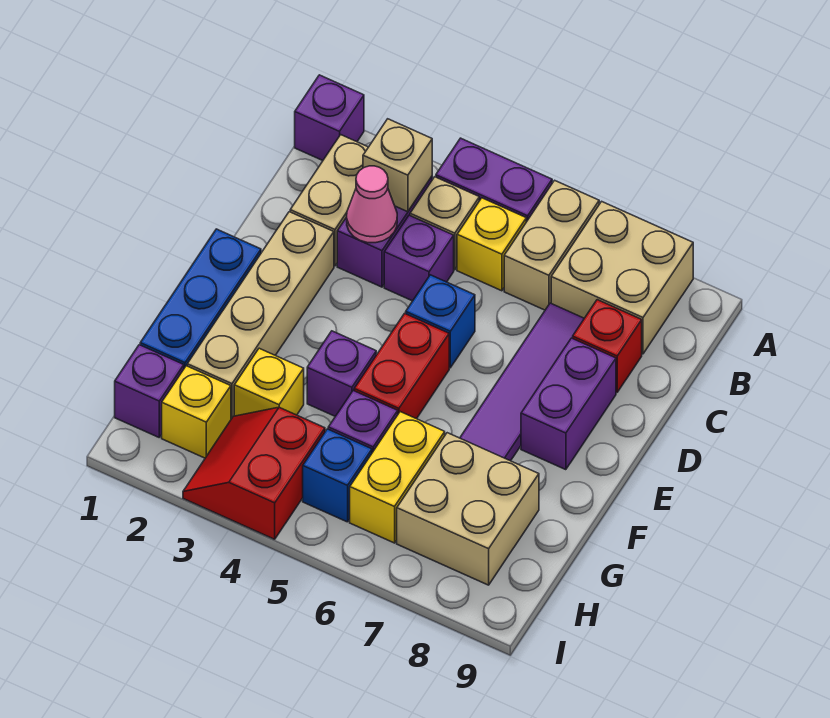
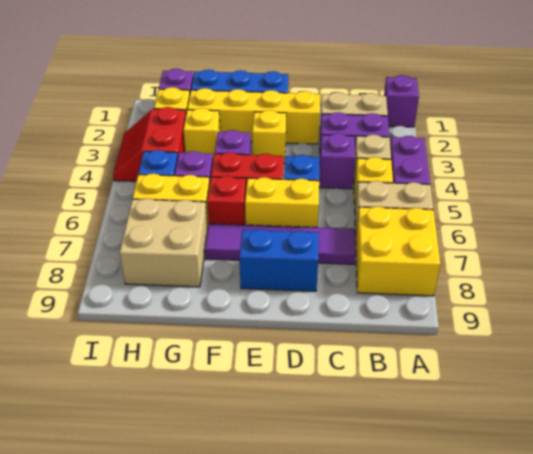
tan brick A7:B8 level 1 -> yellow brick A7:B8 level 1
tan brick B3 level 2 -> none
pink cone C3 level 2 -> none
red brick C8 level 1 -> red brick F6 level 1
tan brick D2:G2 level 1 -> yellow brick D2:G2 level 1
none -> yellow brick D6:E6 level 1
purple brick D8:E8 level 1 -> blue brick D8:E8 level 1
none -> yellow brick E3 level 1
red slope H3:I4 level 1 top 4 -> red slope H3:I4 level 1 top H

